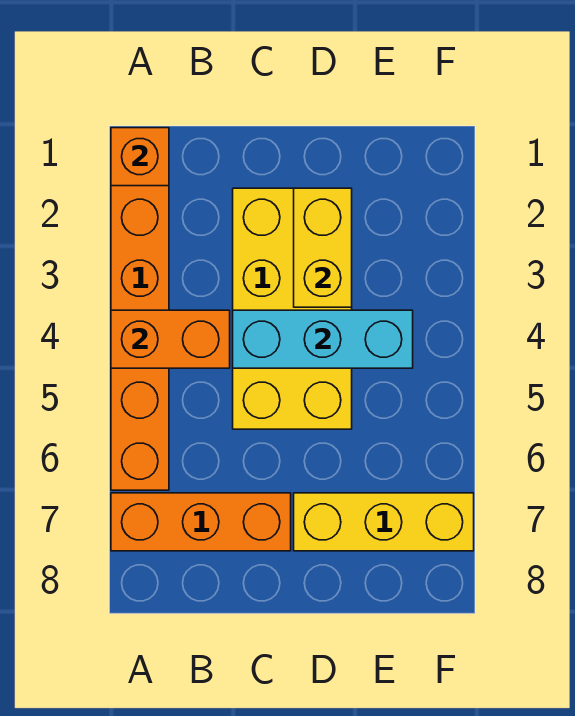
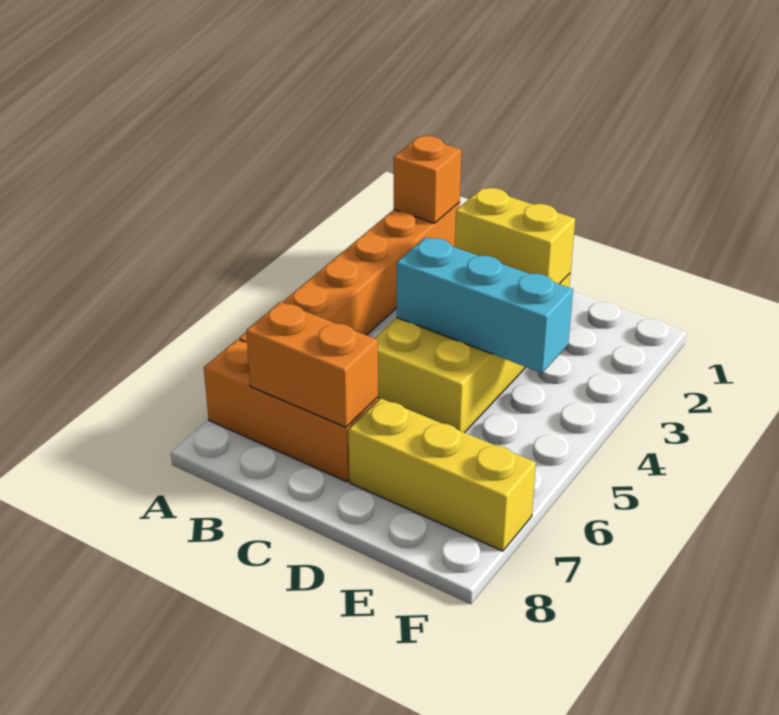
orange brick A4:B4 level 2 -> orange brick B7:C7 level 2
yellow brick D2:D3 level 2 -> yellow brick C2:D2 level 2

